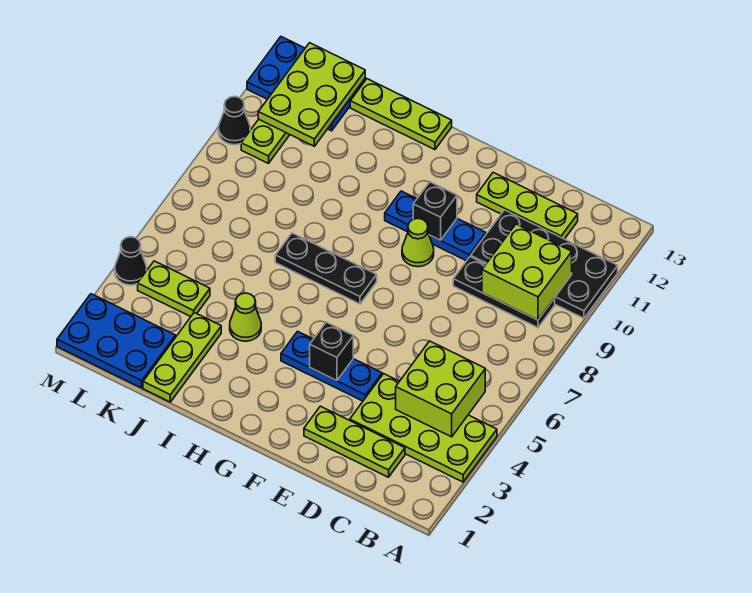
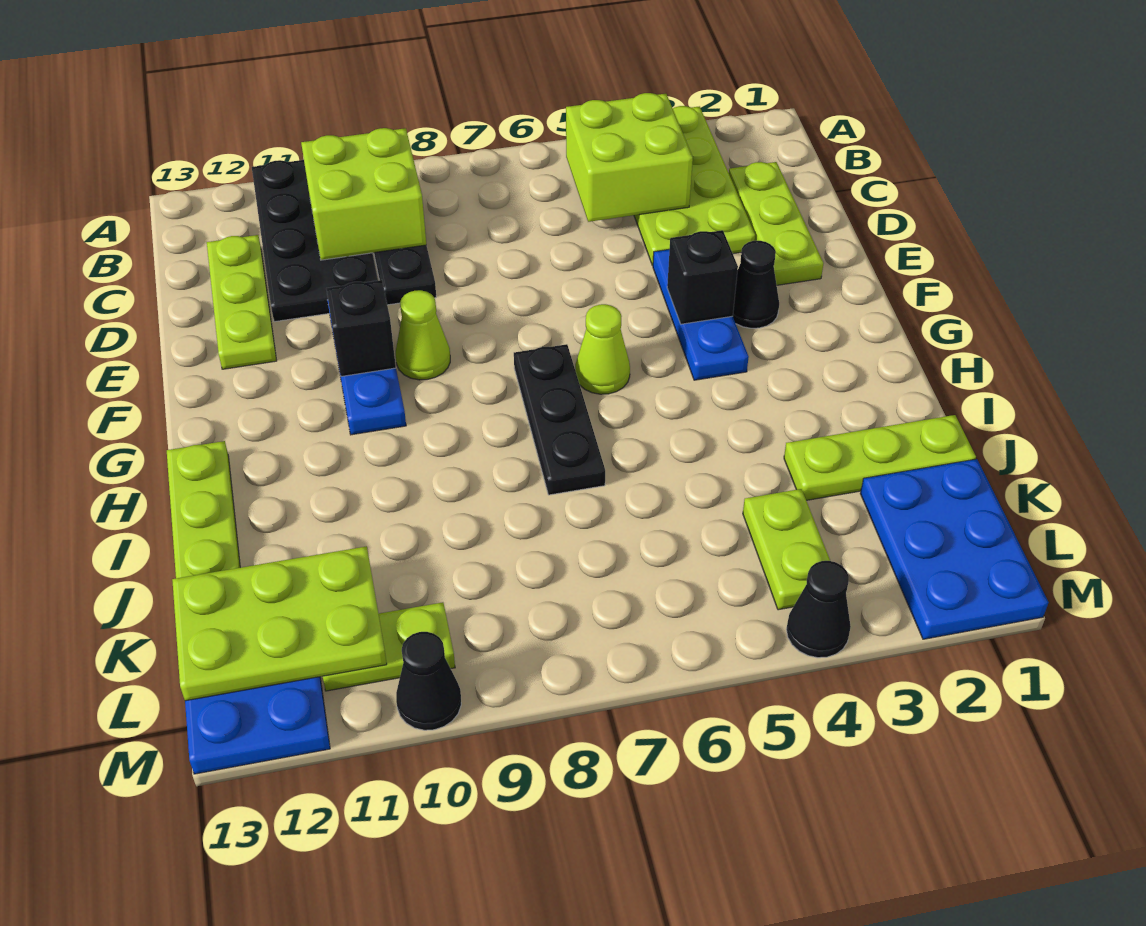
none -> black cone F3 level 1
lime cone I4 level 1 -> lime cone G6 level 1

